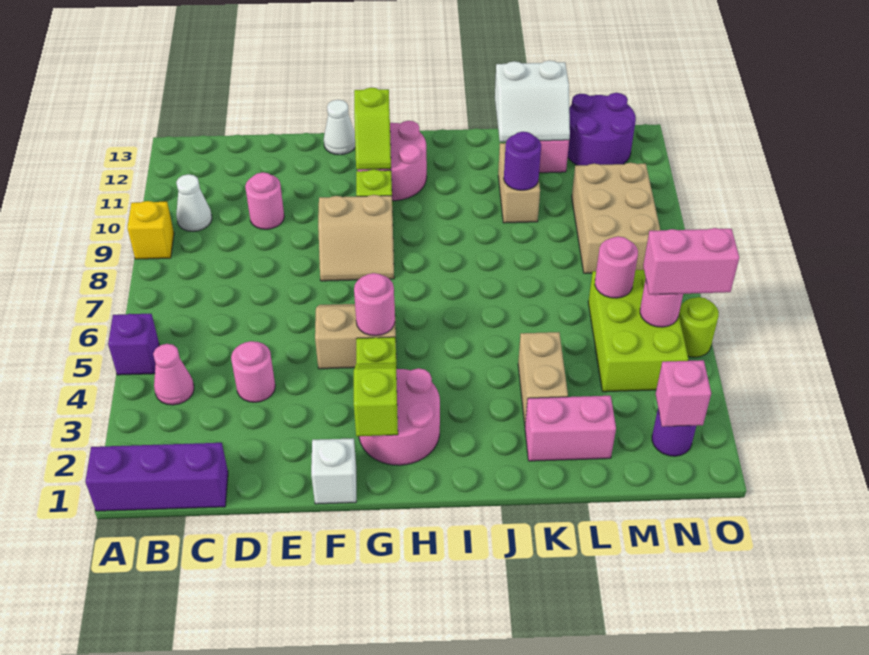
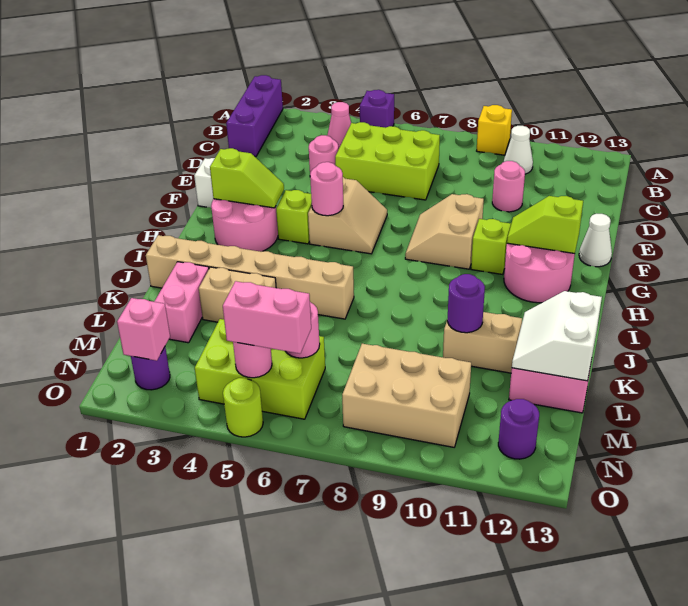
none -> lime brick C5:D7 level 1
none -> tan brick J1:J6 level 1
purple round brick M12:N13 level 1 -> purple round brick N12 level 1
pink brick N5:O5 level 3 -> pink brick N5:N6 level 3

